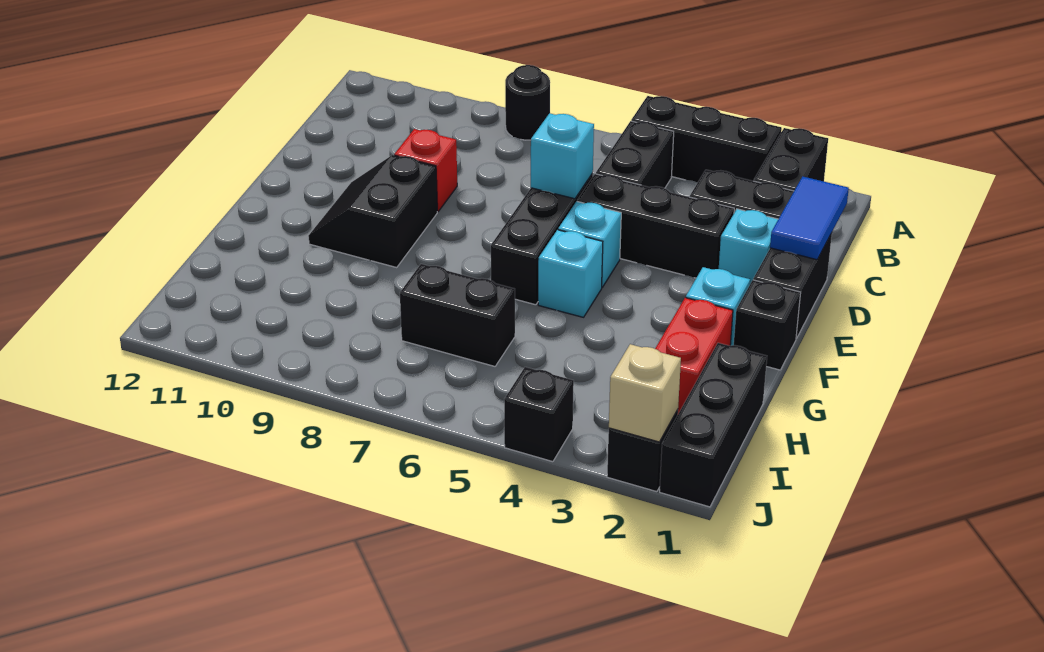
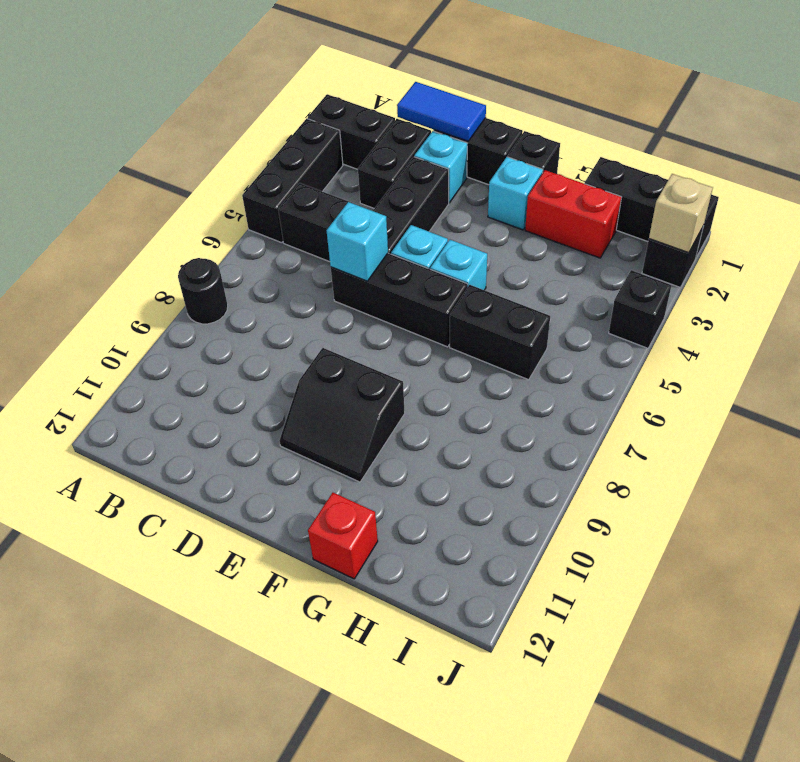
red brick D9 level 1 -> red brick G12 level 1
black brick H6:H7 level 1 -> black brick G6:H6 level 1

